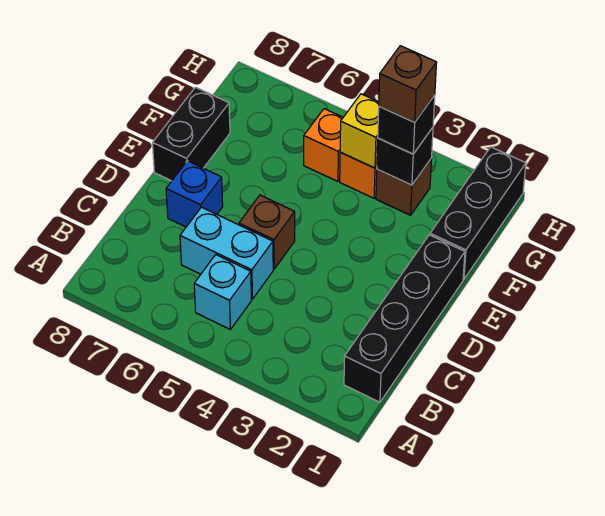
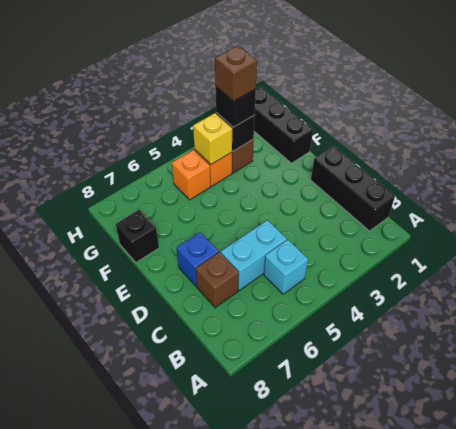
black brick B1:E1 level 1 -> black brick B1:D1 level 1
brown brick D5 level 1 -> brown brick C7 level 1
black brick E8:F8 level 1 -> black brick F8 level 1

